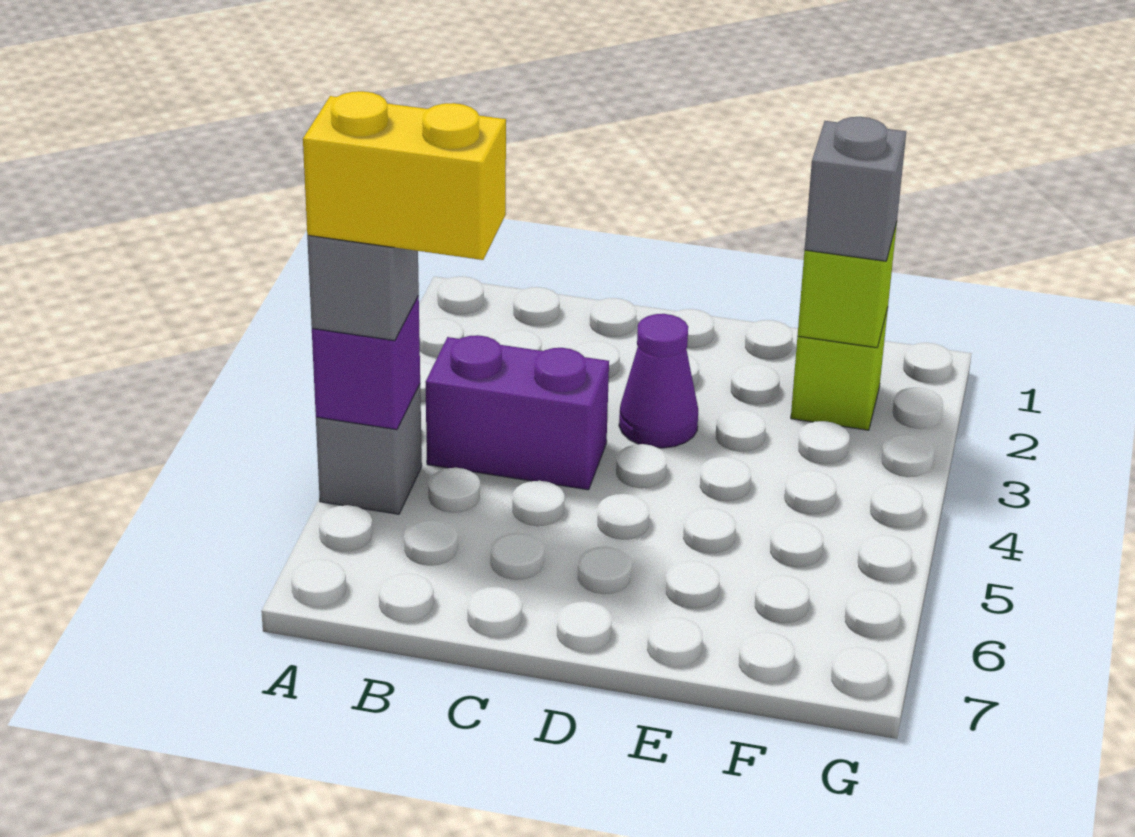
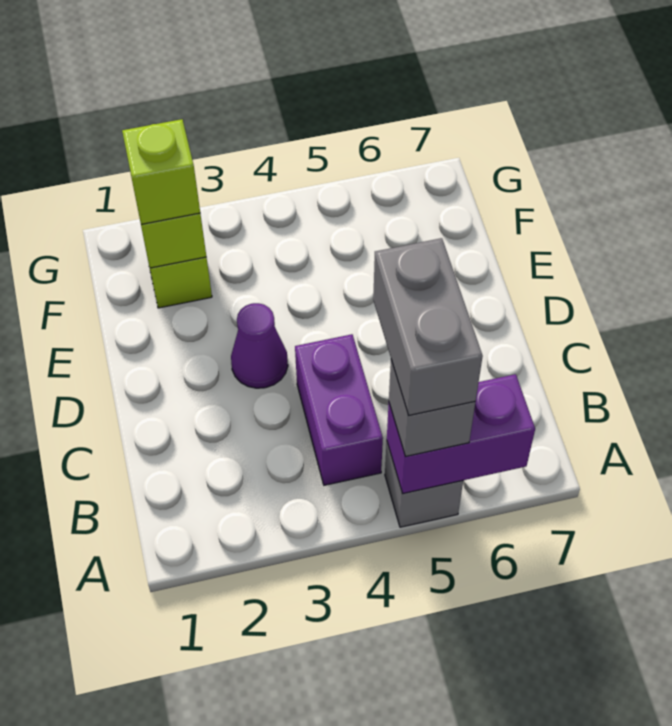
purple brick A5 level 2 -> purple brick A5:A6 level 2
yellow brick A5:B5 level 4 -> grey brick A5:B5 level 4
grey brick F2 level 3 -> lime brick F2 level 3

